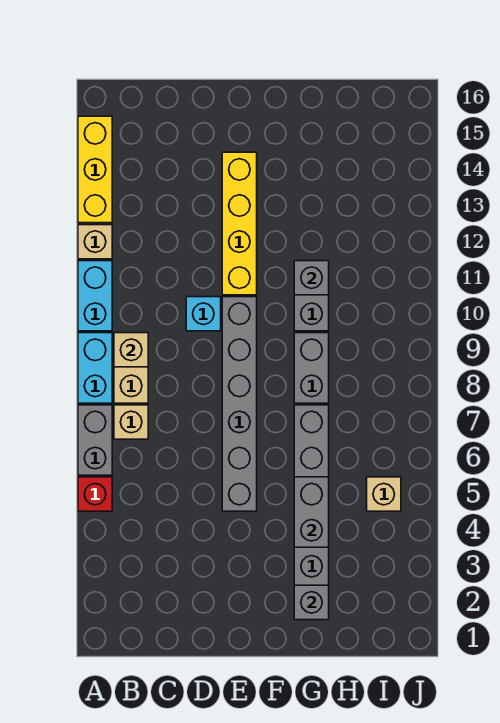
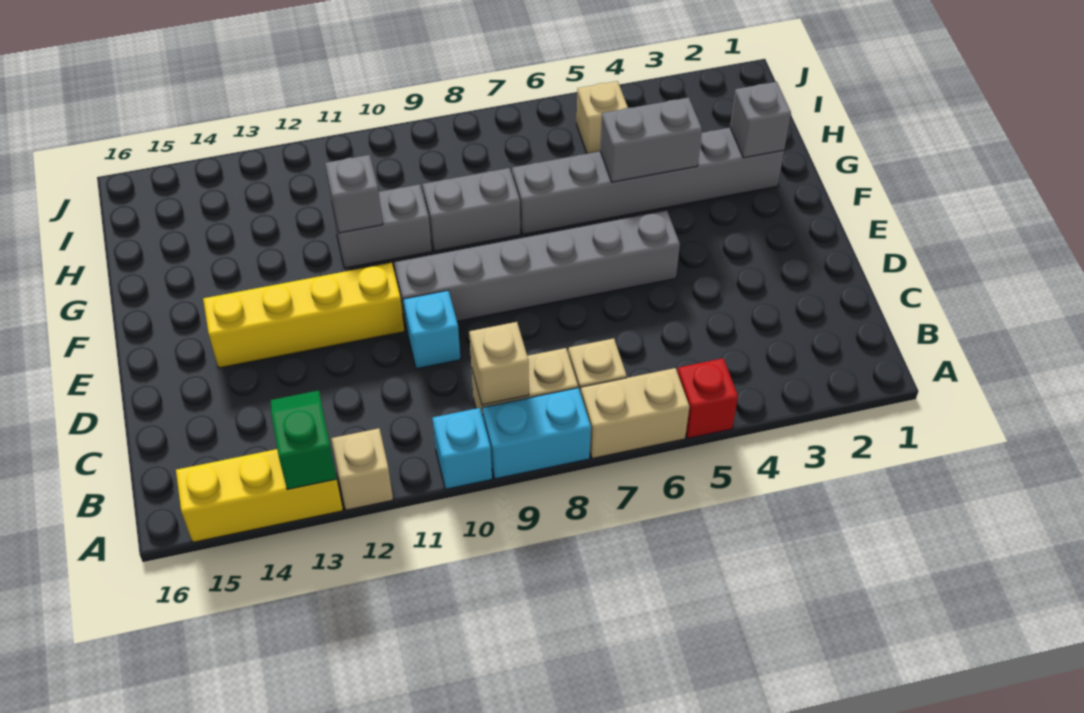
grey brick A6:A7 level 1 -> tan brick A6:A7 level 1
cyan brick A10:A11 level 1 -> cyan brick A10 level 1
none -> green slope A13:B13 level 2 top A

